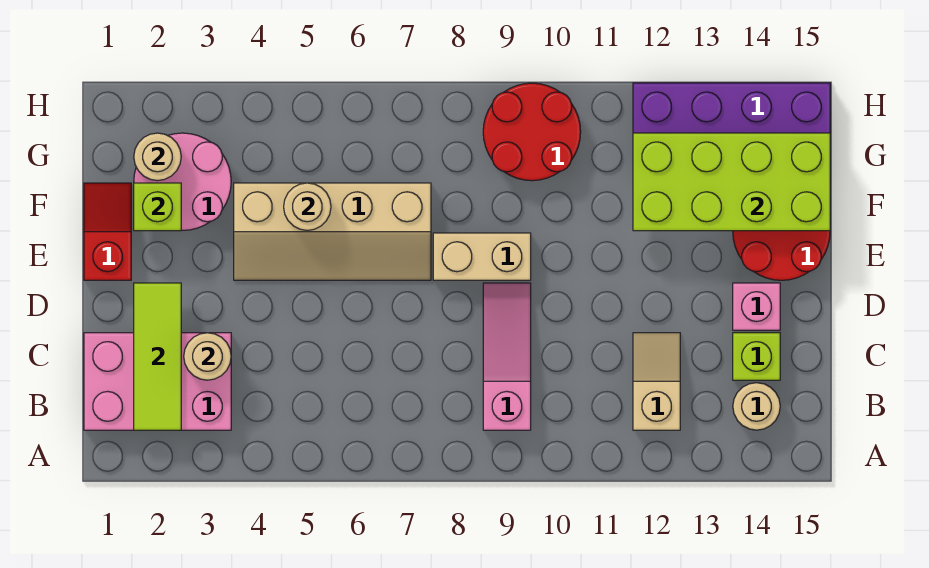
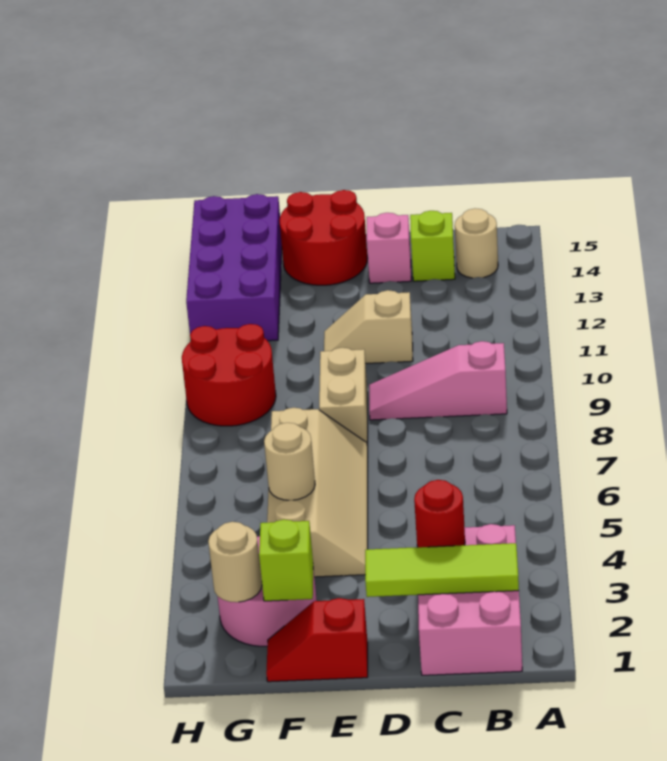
tan slope B12:C12 level 1 top B -> tan slope D11:E11 level 1 top D
tan round brick C3 level 2 -> red round brick C3 level 2
lime brick F12:G15 level 2 -> none

